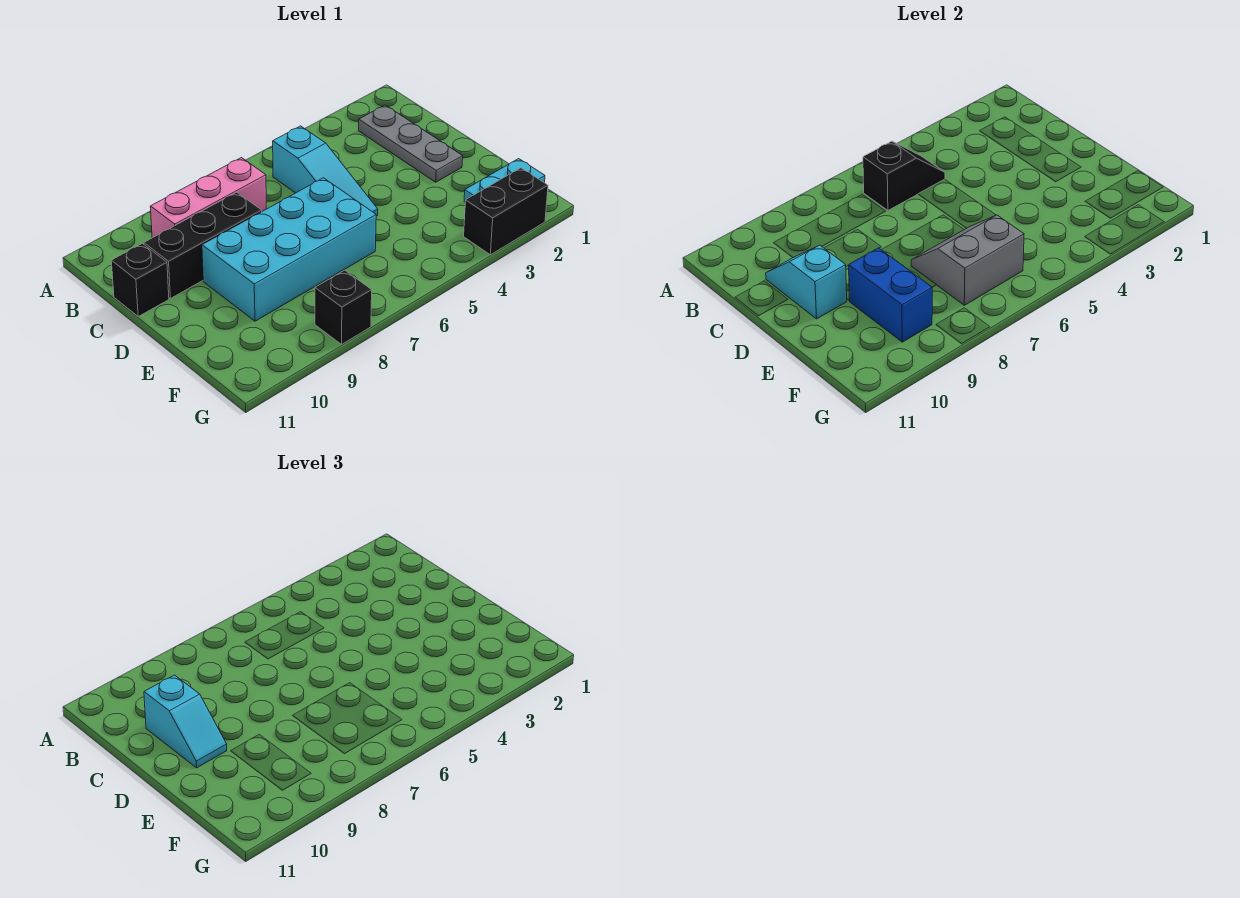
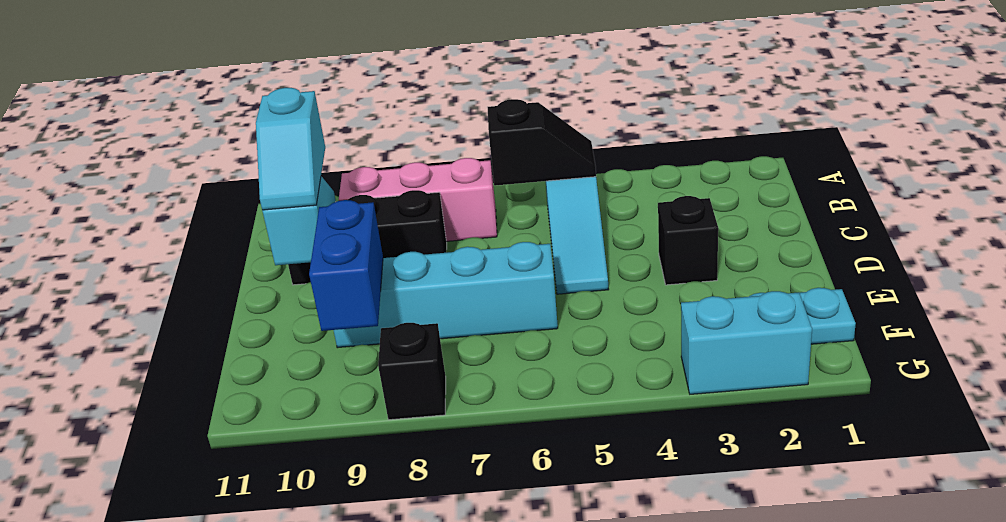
grey plate B2:D2 level 1 -> none
black brick C11 level 1 -> black brick D3 level 1
cyan brick D6:E9 level 1 -> cyan brick E6:E9 level 1
grey slope E6:F7 level 2 top F -> none
black brick G2:G3 level 1 -> cyan brick G2:G3 level 1

